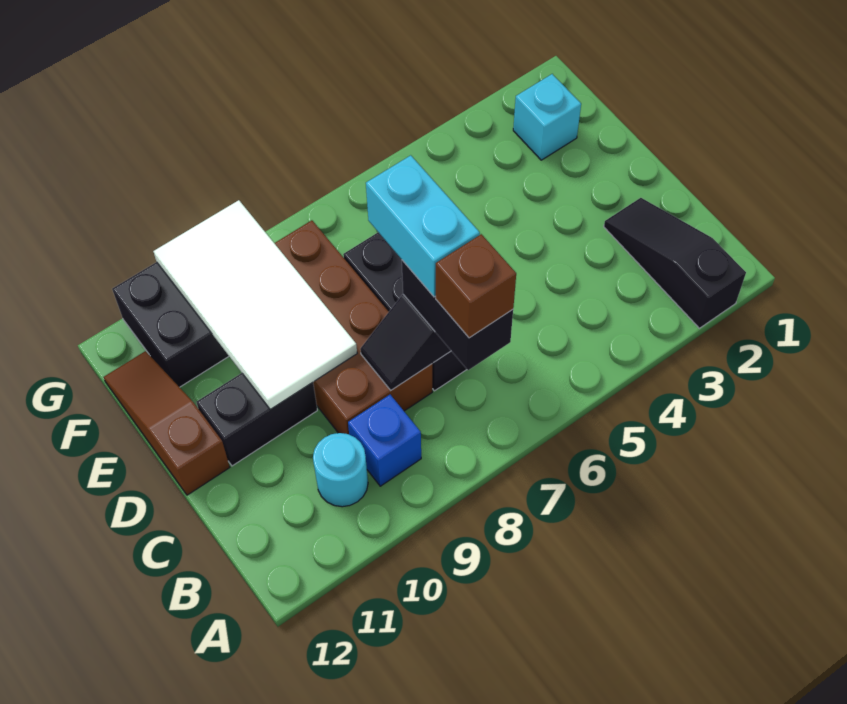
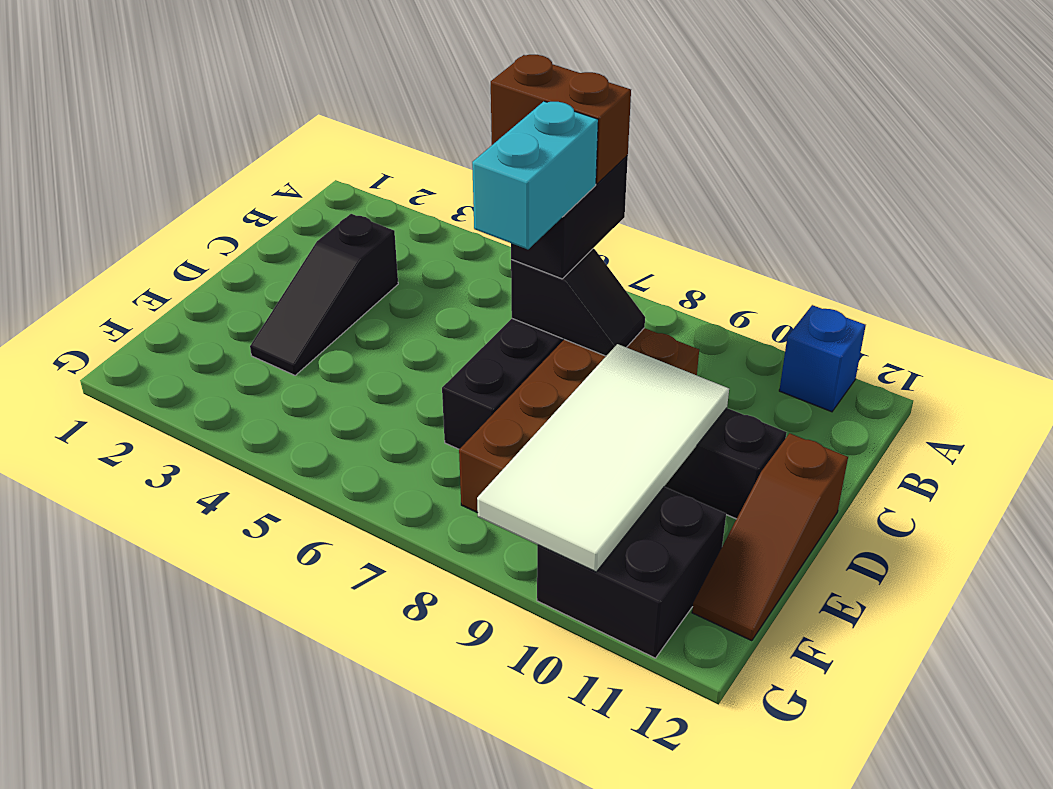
black slope A2:C2 level 1 top A -> black slope C3:E3 level 1 top C
brown brick B7 level 4 -> brown brick B6:B7 level 4
blue brick B9 level 1 -> blue brick A11 level 1
cyan round brick B10 level 1 -> none
cyan brick F2 level 1 -> none

